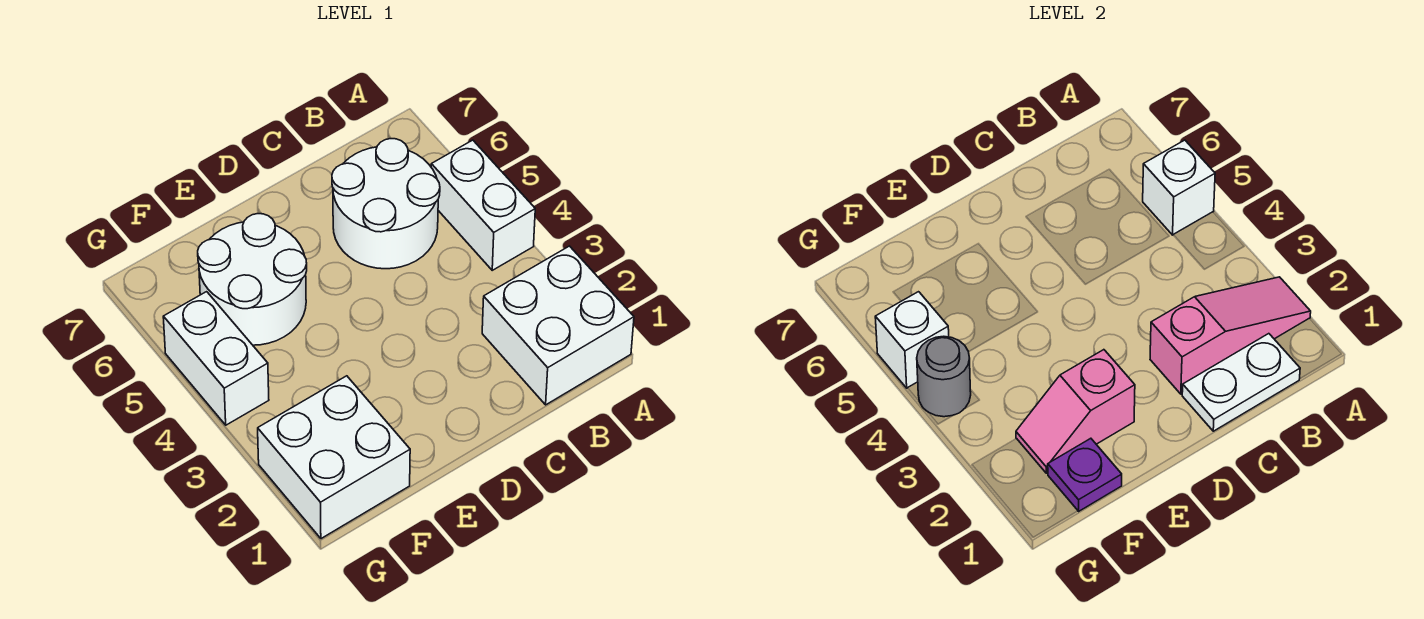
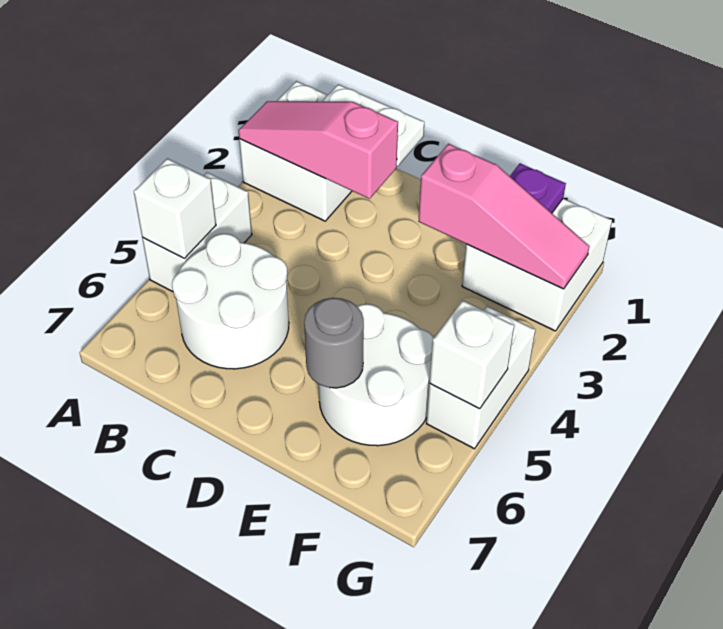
pink slope E2:F2 level 2 top E -> pink slope E2:G2 level 2 top E
grey round brick G4 level 2 -> grey round brick E6 level 2

